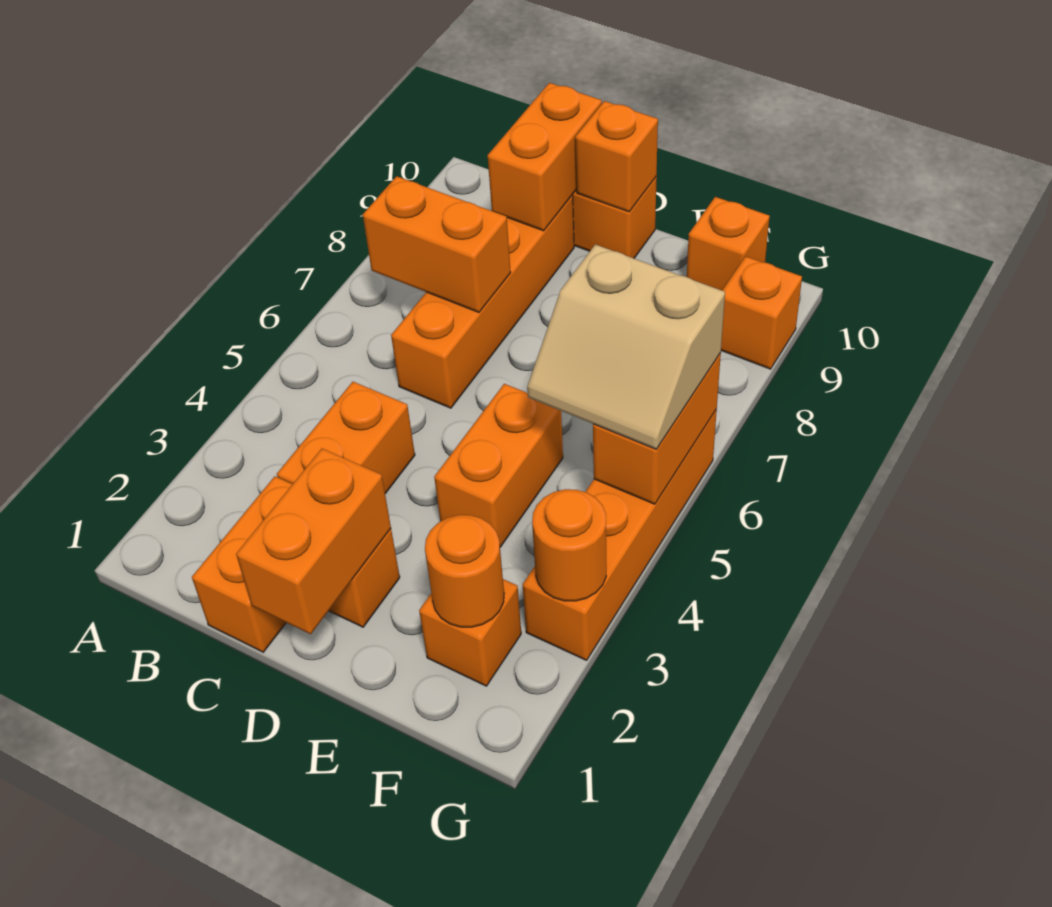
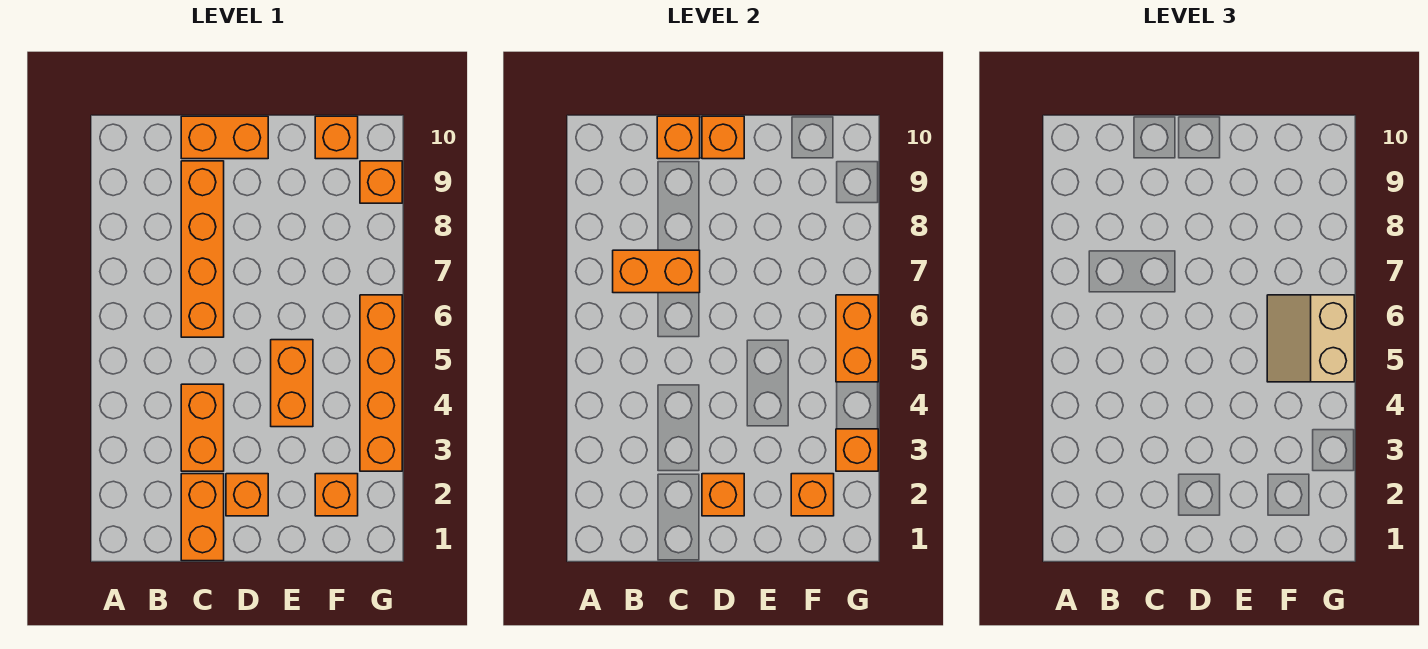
orange brick C9:C10 level 2 -> orange brick C10 level 2
orange brick D1:D2 level 2 -> orange brick D2 level 2
orange round brick F2 level 2 -> orange brick F2 level 2
tan slope F5:G6 level 3 top 6 -> tan slope F5:G6 level 3 top G
orange round brick G3 level 2 -> orange brick G3 level 2

